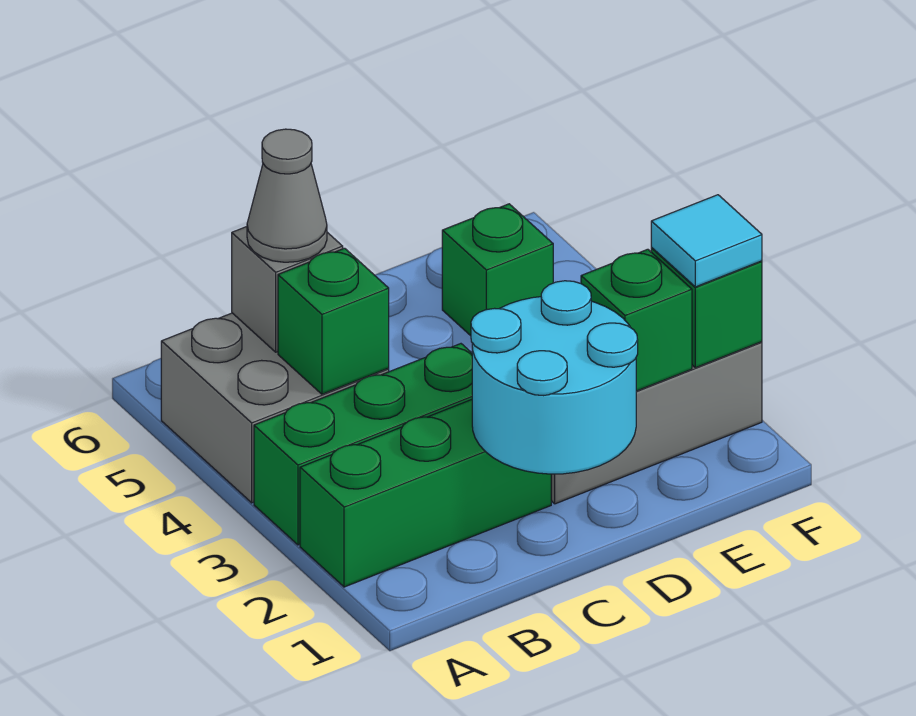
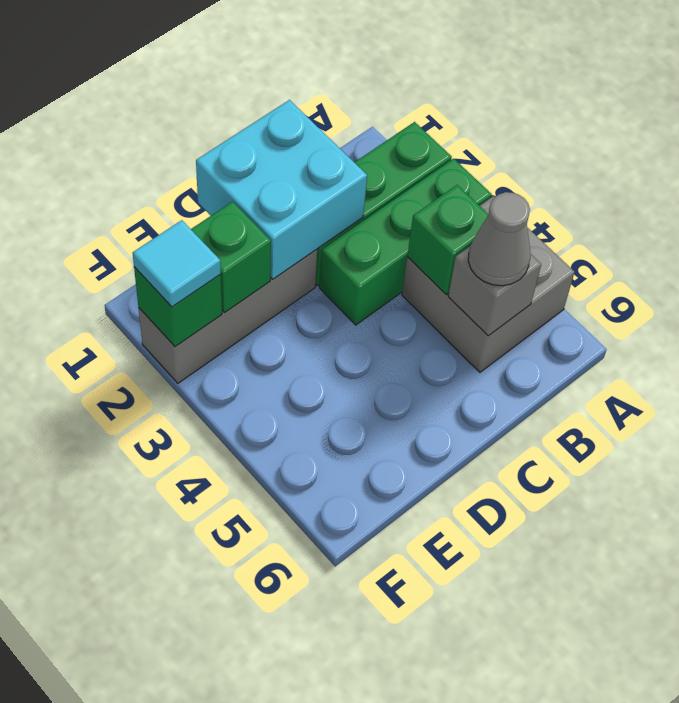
cyan round brick C1:D2 level 2 -> cyan brick C1:D2 level 2
green brick E5 level 1 -> none

